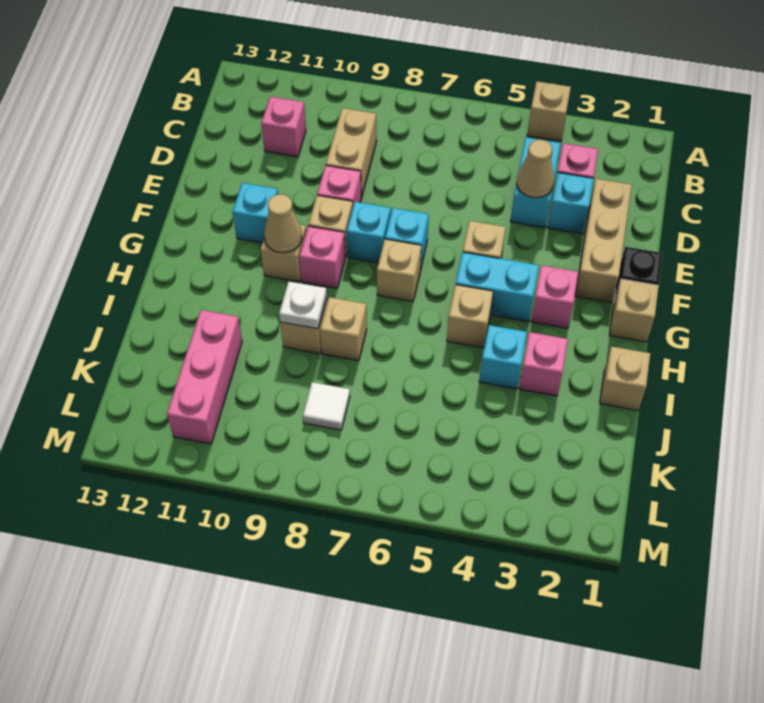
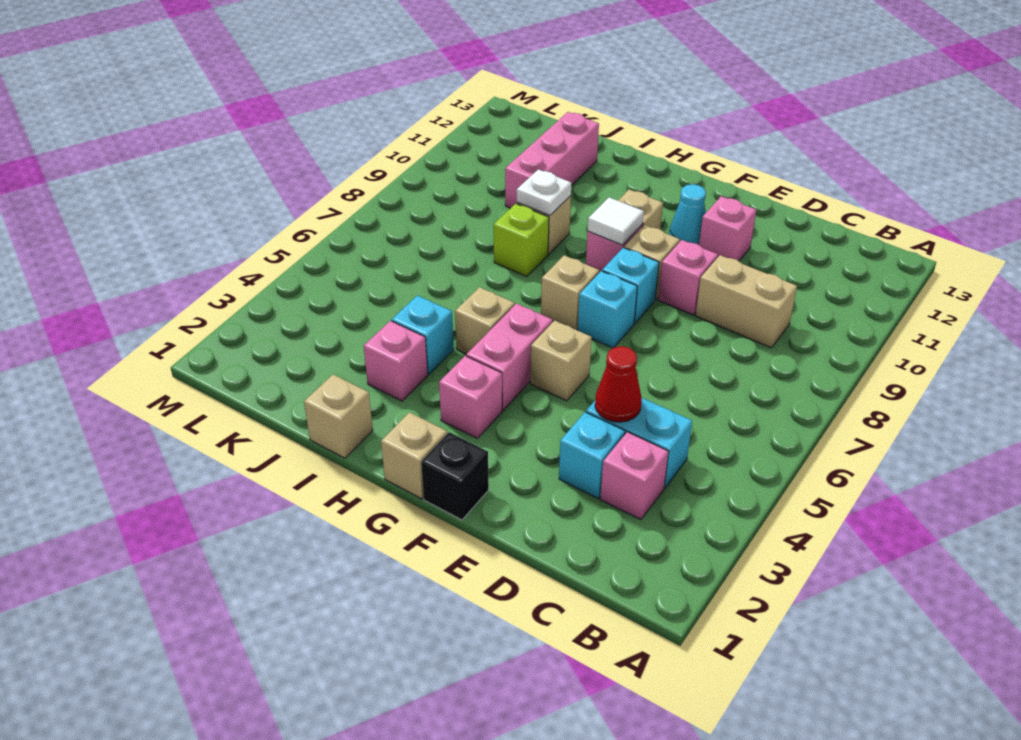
tan brick A4 level 1 -> none
pink brick C11 level 1 -> pink brick E11 level 1
tan brick D2:F2 level 1 -> none
tan cone D4 level 2 -> red cone D4 level 2
cyan brick F11 level 1 -> cyan cone F11 level 1
cyan brick G4:G5 level 1 -> pink brick G4:G5 level 1
tan cone G10 level 2 -> none
tan brick I8 level 1 -> lime brick I8 level 1
pink brick J11:L11 level 1 -> pink brick J10:J12 level 1
white tile K8 level 1 -> white tile G9 level 2

